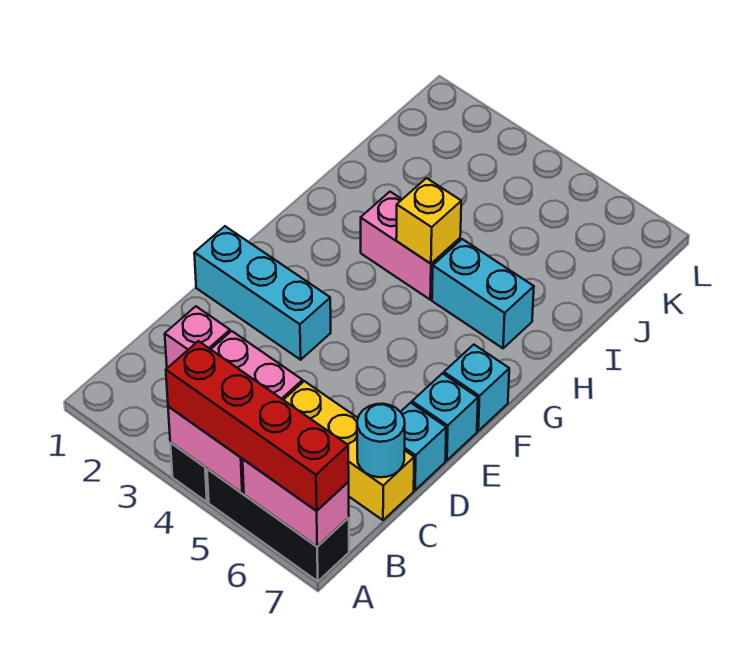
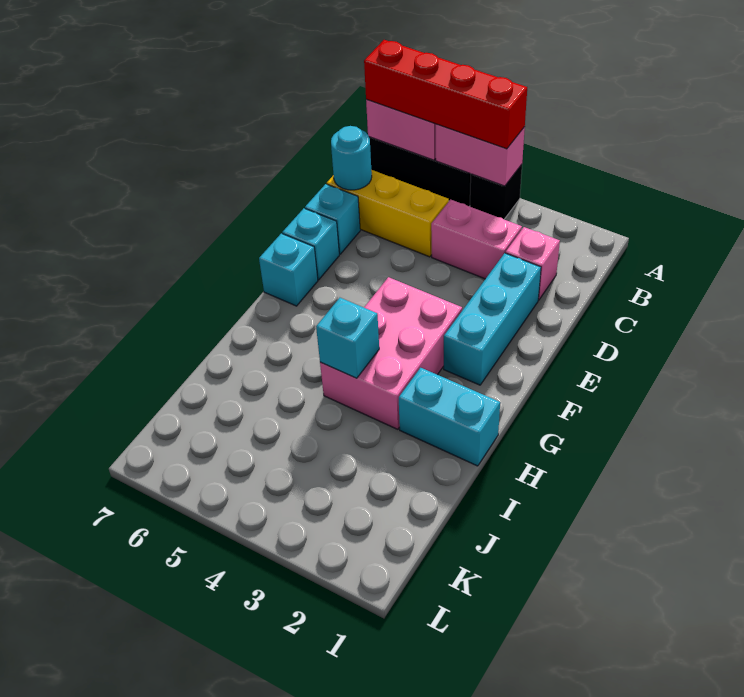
cyan brick E1:E3 level 1 -> cyan brick D2:F2 level 1
pink brick H3:H4 level 1 -> pink brick F3:H4 level 1
yellow brick H4 level 2 -> cyan brick H4 level 2
cyan brick H5:H6 level 1 -> cyan brick H1:H2 level 1

